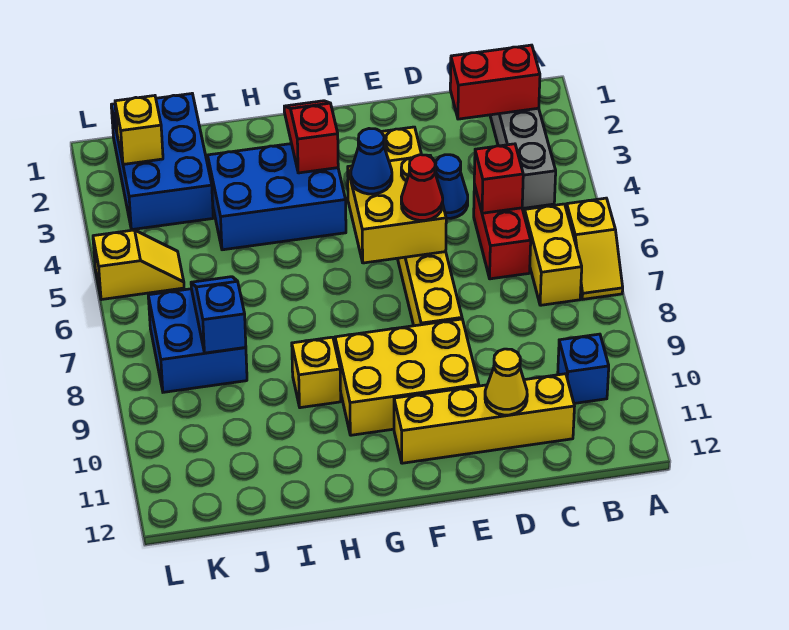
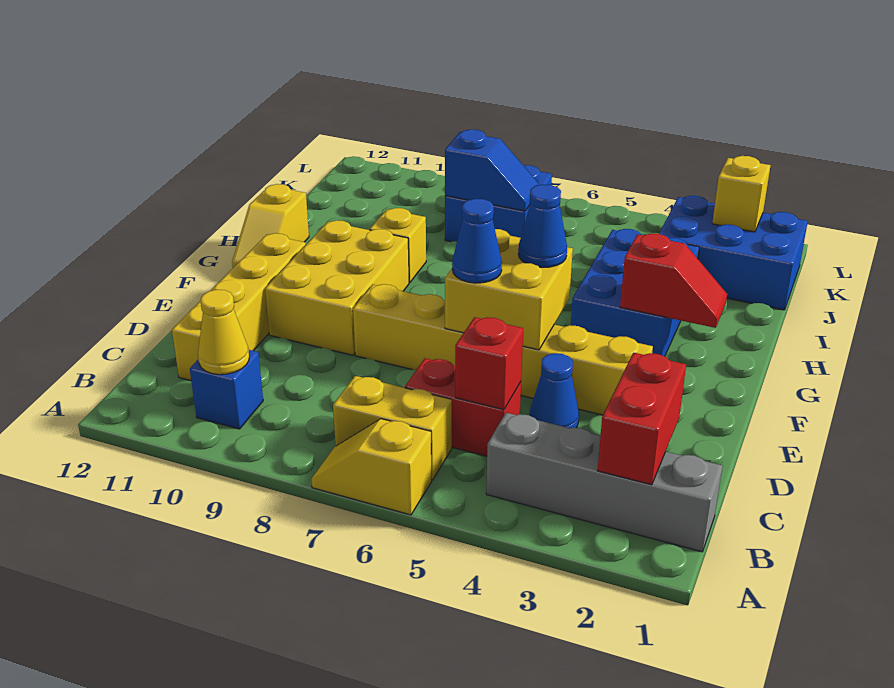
yellow cone D11 level 2 -> yellow cone B10 level 2
red cone E6 level 3 -> blue cone E6 level 3
yellow slope K5:L5 level 1 top L -> yellow slope G12:H12 level 1 top H

